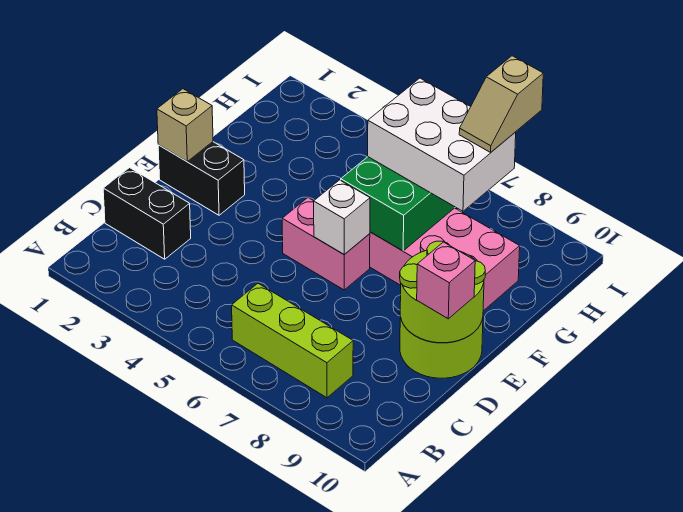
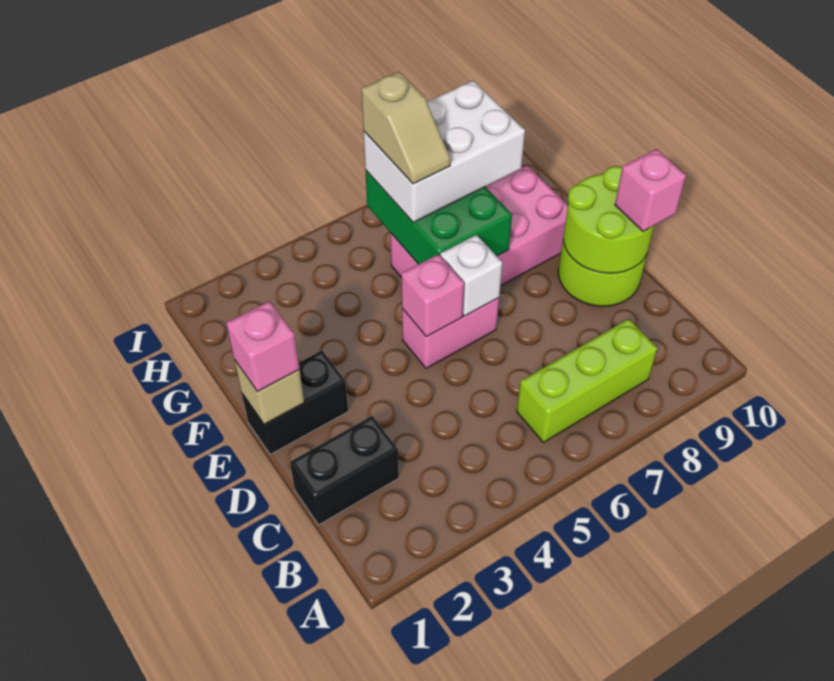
none -> pink brick E1 level 3
none -> pink brick E5 level 2
tan slope H8:I8 level 4 top I -> tan slope G6:H6 level 4 top H

